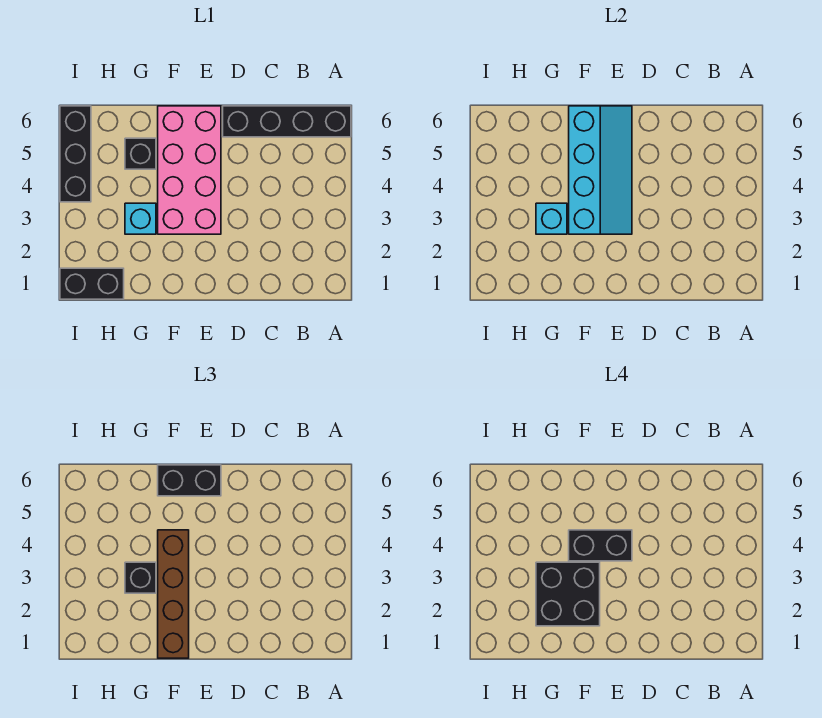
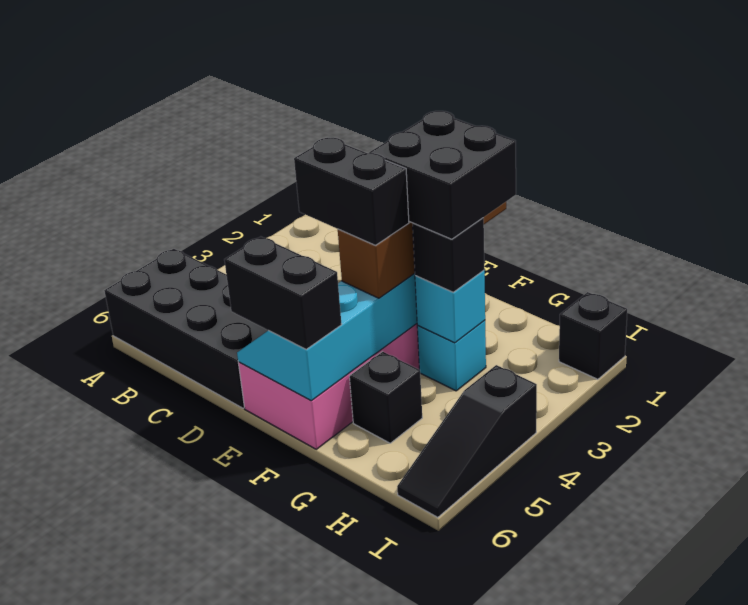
black brick A6:D6 level 1 -> black brick A5:D6 level 1
black brick H1:I1 level 1 -> black brick I1 level 1
black brick I4:I6 level 1 -> black slope I4:I6 level 1 top 4

